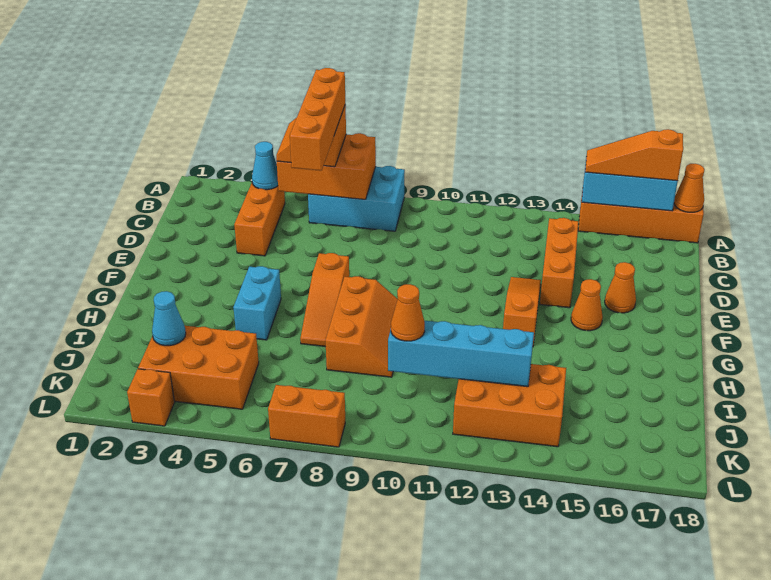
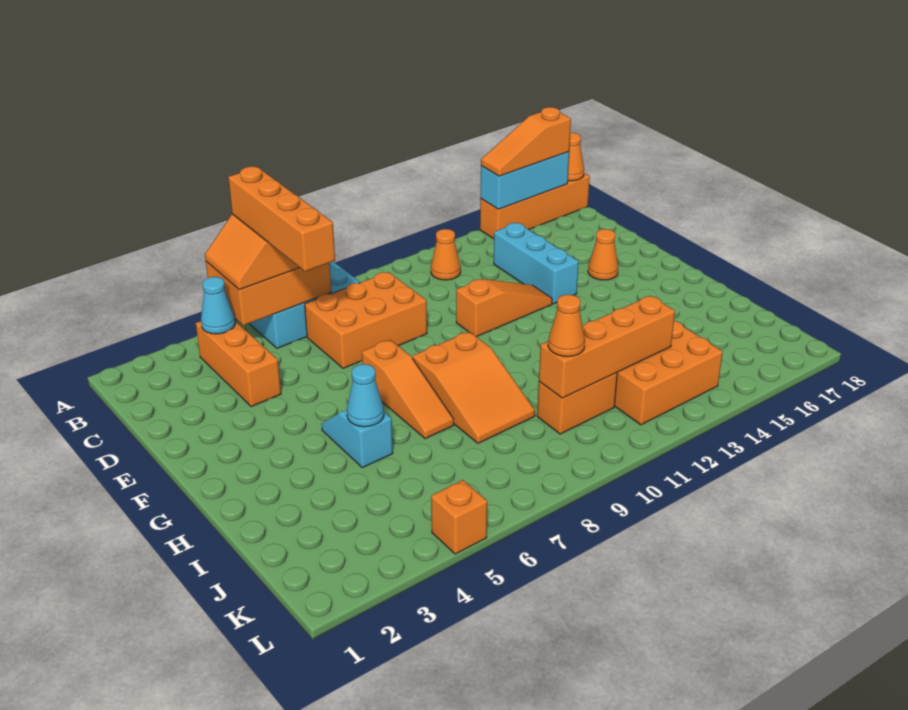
orange brick C14:E14 level 1 -> cyan brick C14:E14 level 1
orange slope E13:G13 level 1 top G -> orange slope E11:E13 level 1 top 11
orange cone F15 level 1 -> orange cone B12 level 1
cyan brick G5:H5 level 1 -> cyan slope G5:H5 level 1 top H
orange slope G8:I9 level 1 top 8 -> orange slope G8:I9 level 1 top G
orange brick J3:K5 level 1 -> orange brick C7:D9 level 1
cyan cone J3 level 2 -> cyan cone H5 level 2
cyan brick J10:J13 level 2 -> orange brick J10:J13 level 2
orange brick L3 level 1 -> orange brick L5 level 1
orange brick L7:L8 level 1 -> orange brick J10:J11 level 1

